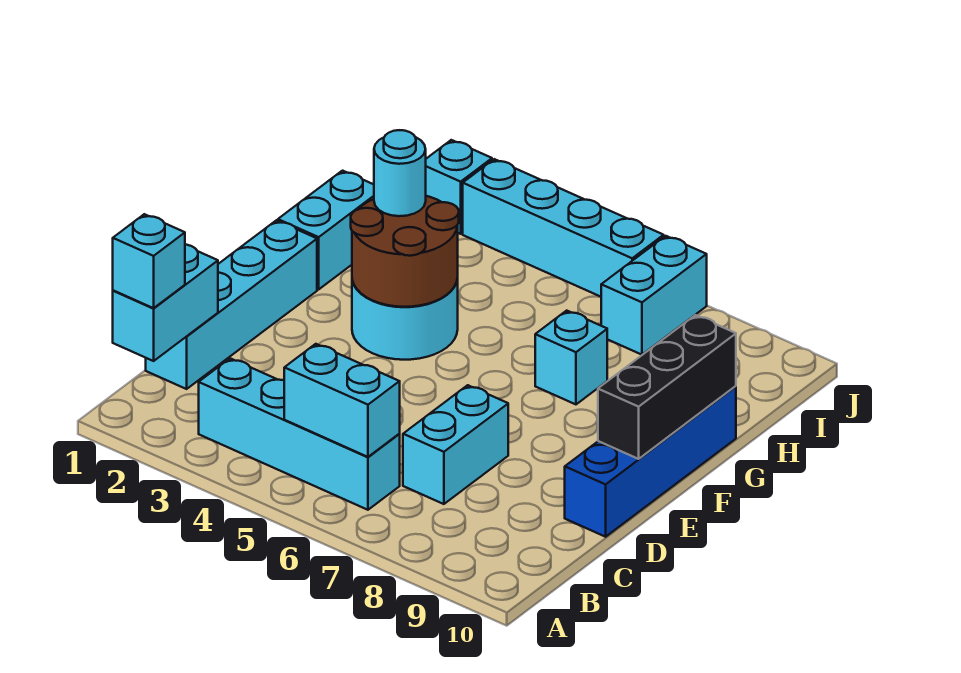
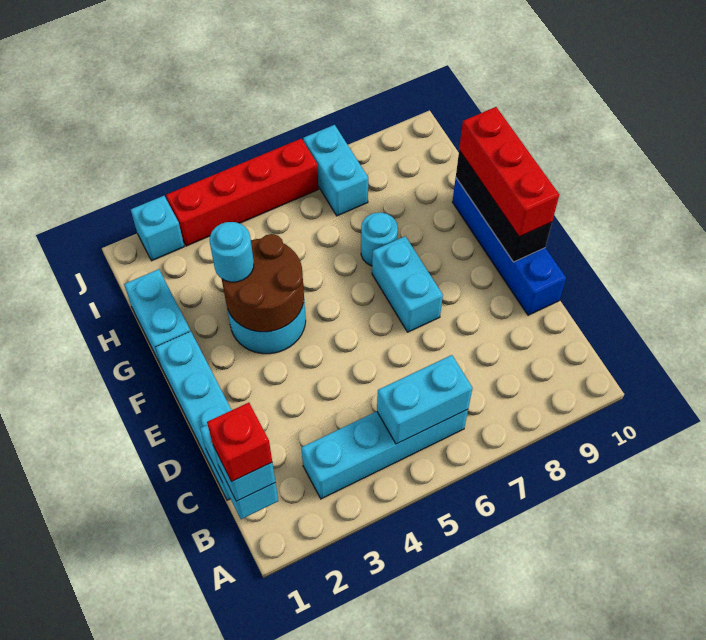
none -> red brick B1 level 4
cyan brick C7:D7 level 1 -> cyan brick E7:F7 level 1
none -> red brick E10:G10 level 3
cyan brick G7 level 1 -> cyan round brick G7 level 1
cyan brick J3:J6 level 1 -> red brick J3:J6 level 1

